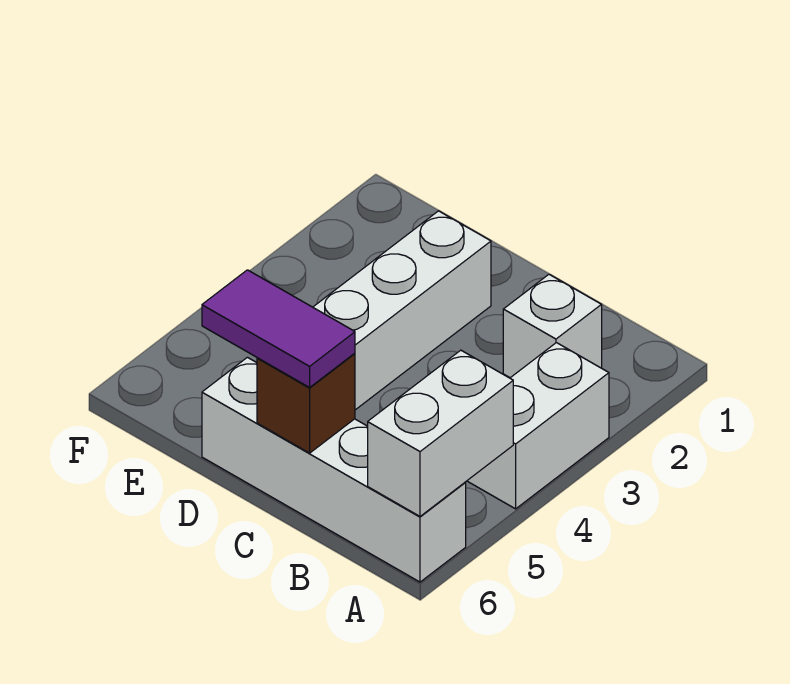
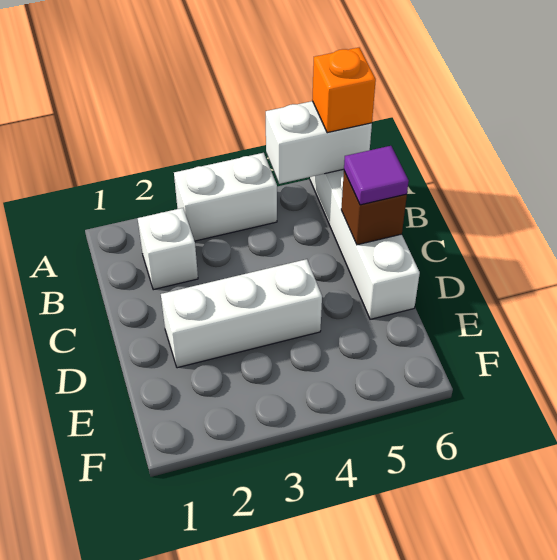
none -> orange brick A6 level 3
purple tile C6:D6 level 3 -> purple tile C6 level 3

